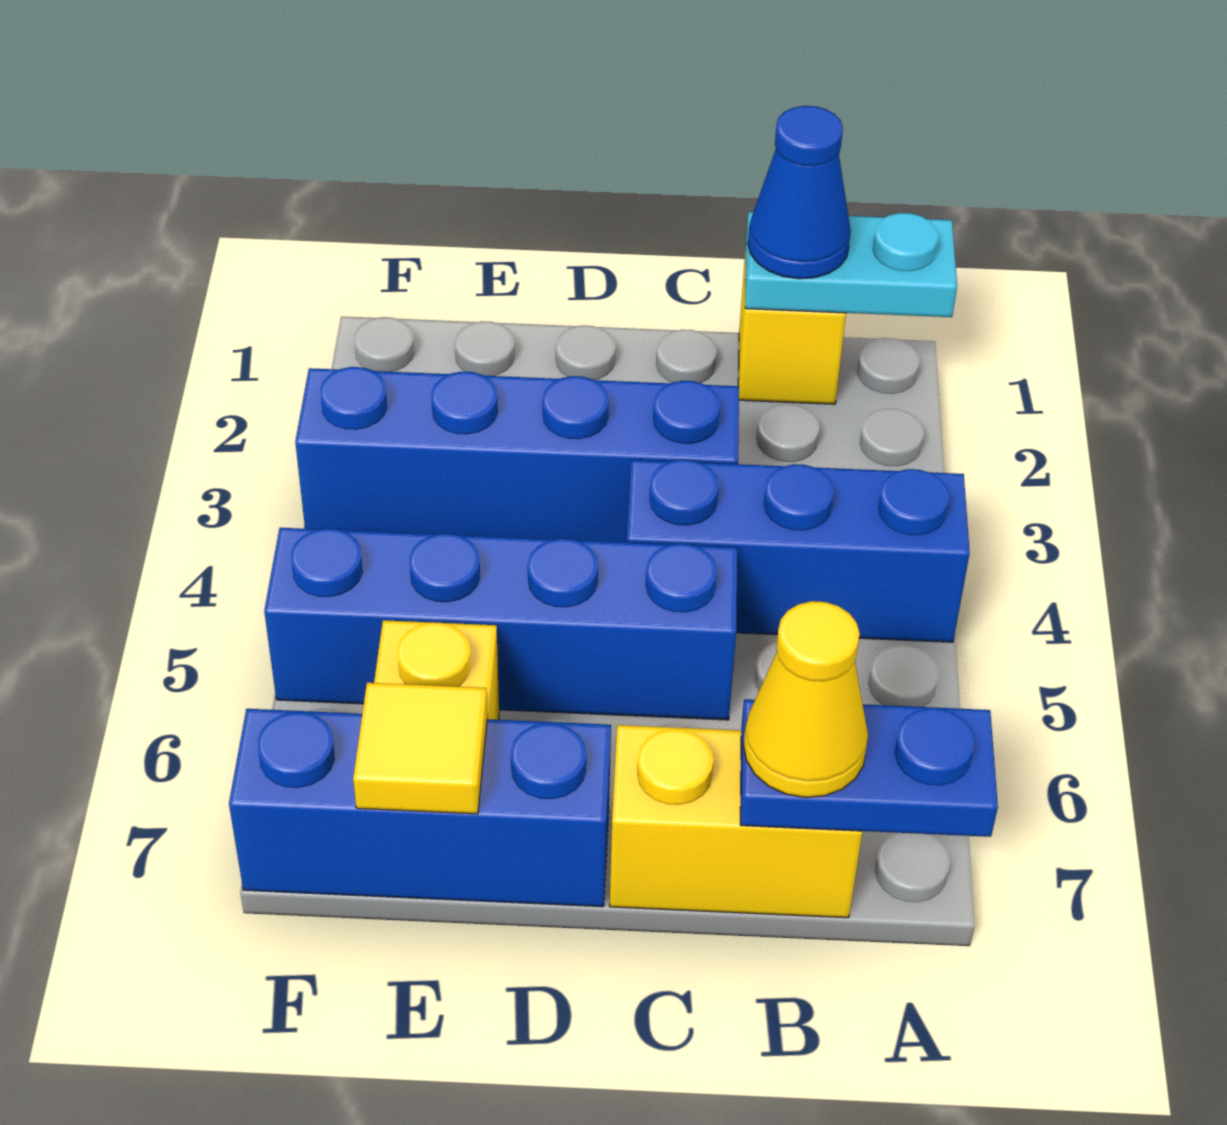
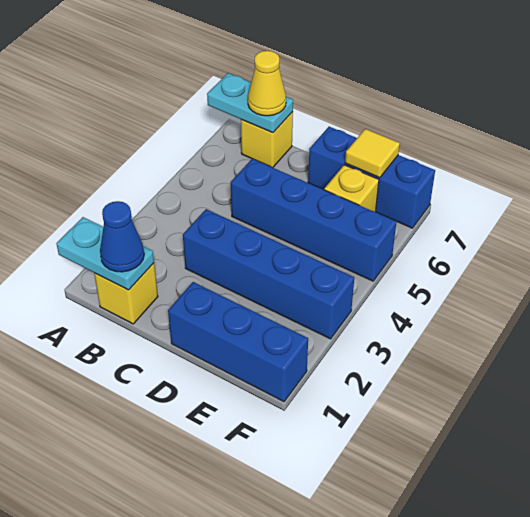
blue brick A4:C4 level 1 -> blue brick D1:F1 level 1
blue plate A7:B7 level 2 -> cyan plate A7:B7 level 2
yellow brick B7:C7 level 1 -> yellow brick B7 level 1

